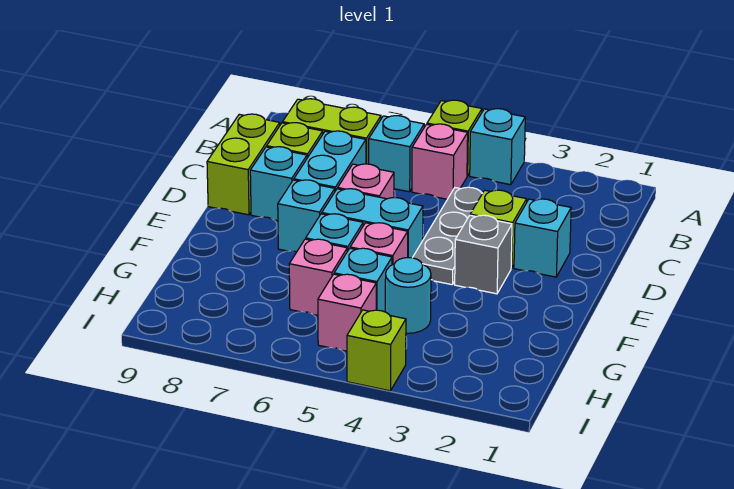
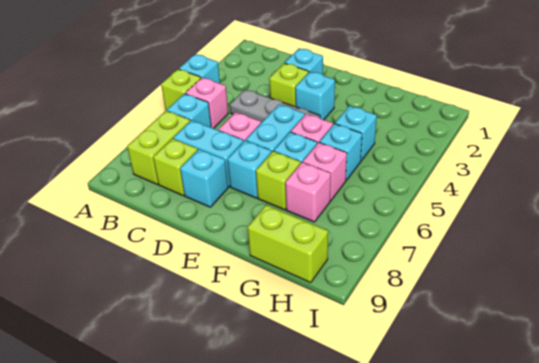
lime brick C9:D9 level 1 -> lime brick G9:H9 level 1
grey brick E3 level 1 -> cyan brick E3 level 1
cyan round brick G4 level 1 -> cyan brick G4 level 1
pink brick H5 level 1 -> pink brick G7 level 1
lime brick I4 level 1 -> lime brick F7 level 1

